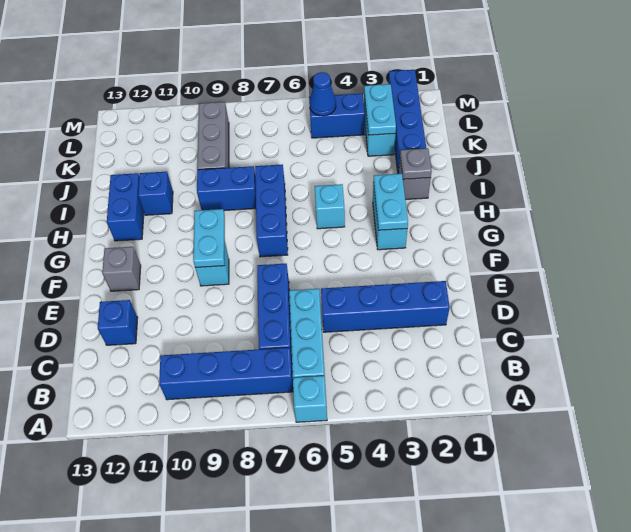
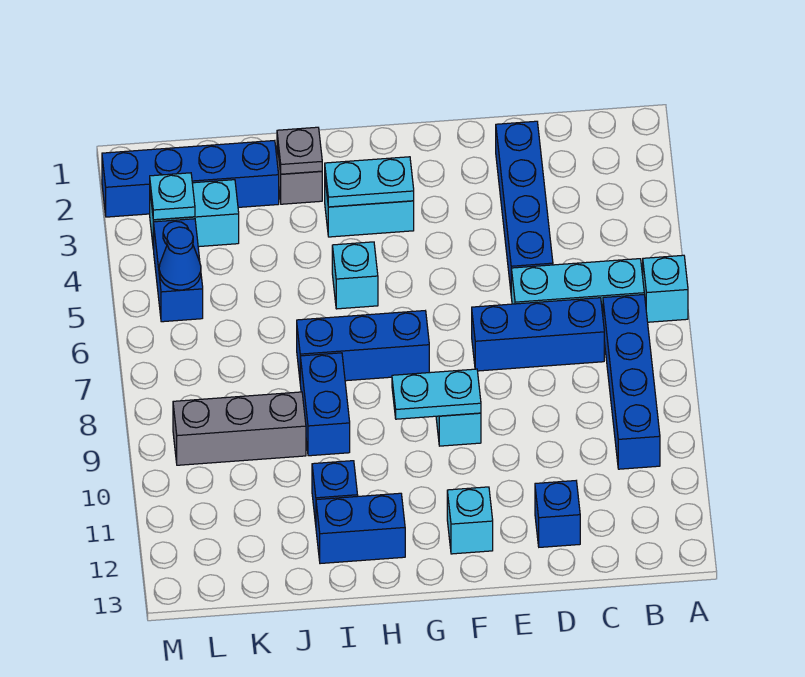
grey brick F12 level 1 -> cyan brick F12 level 1
cyan plate K3:L3 level 2 -> cyan plate L3 level 2

